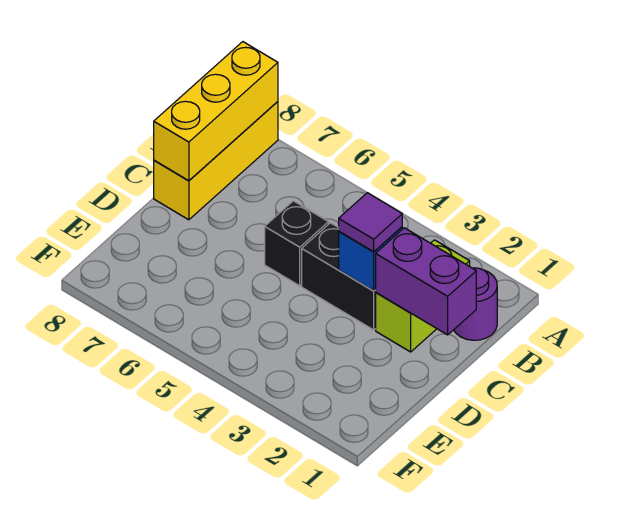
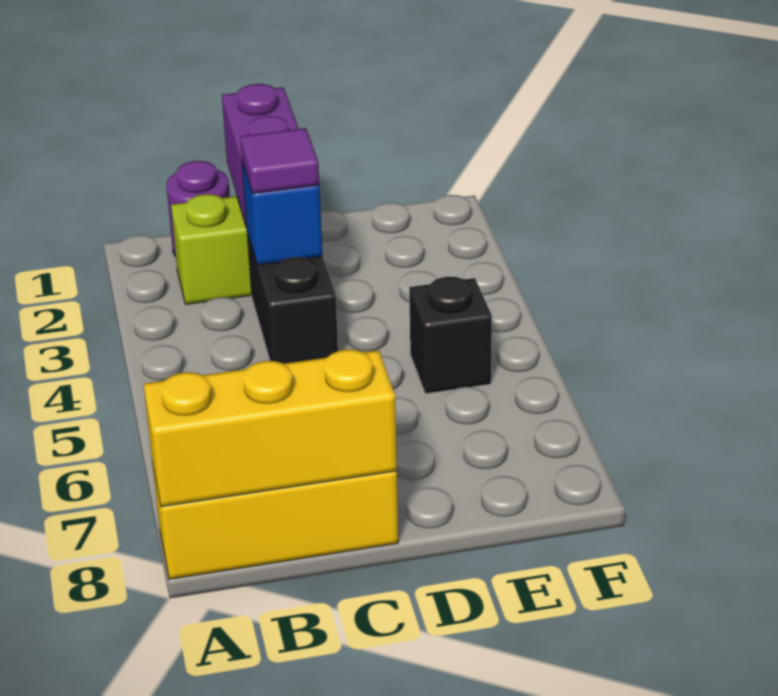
black brick C5 level 1 -> black brick E5 level 1

